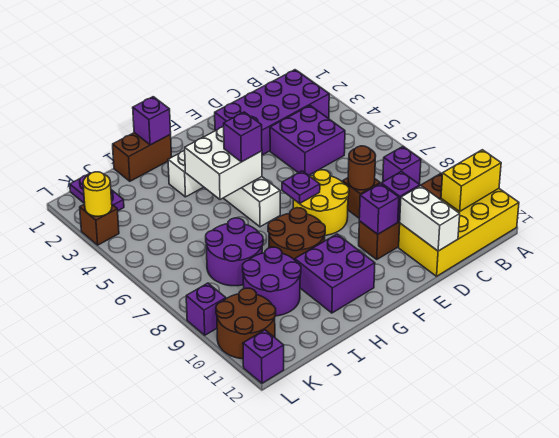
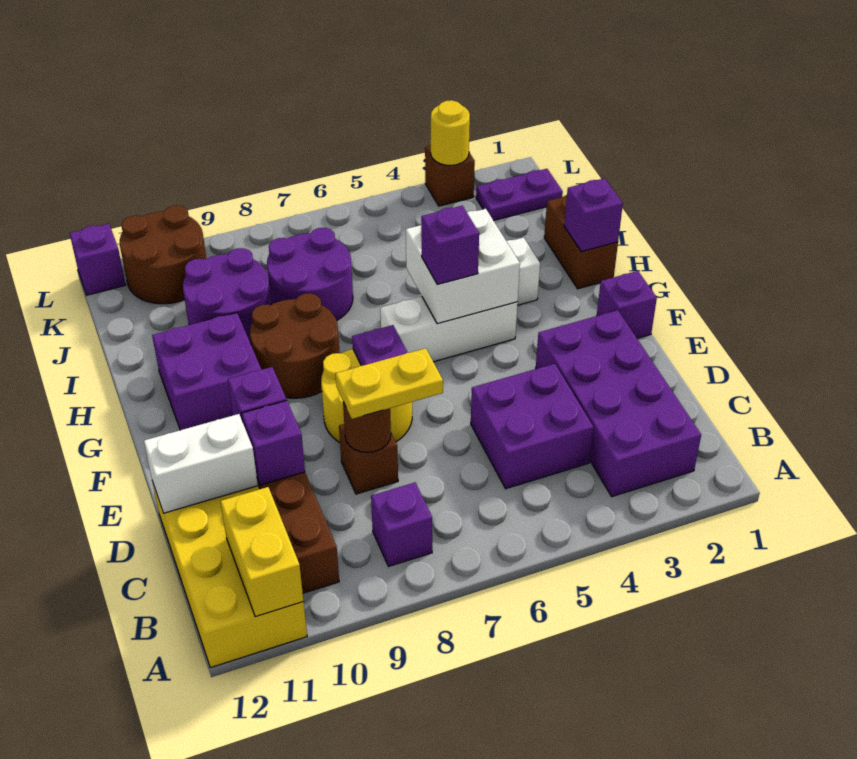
none -> yellow plate D7:D8 level 3
purple brick L9 level 1 -> purple brick F1 level 1

